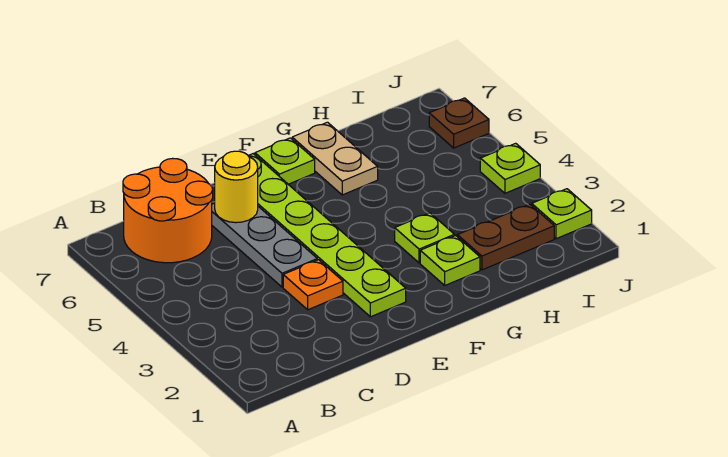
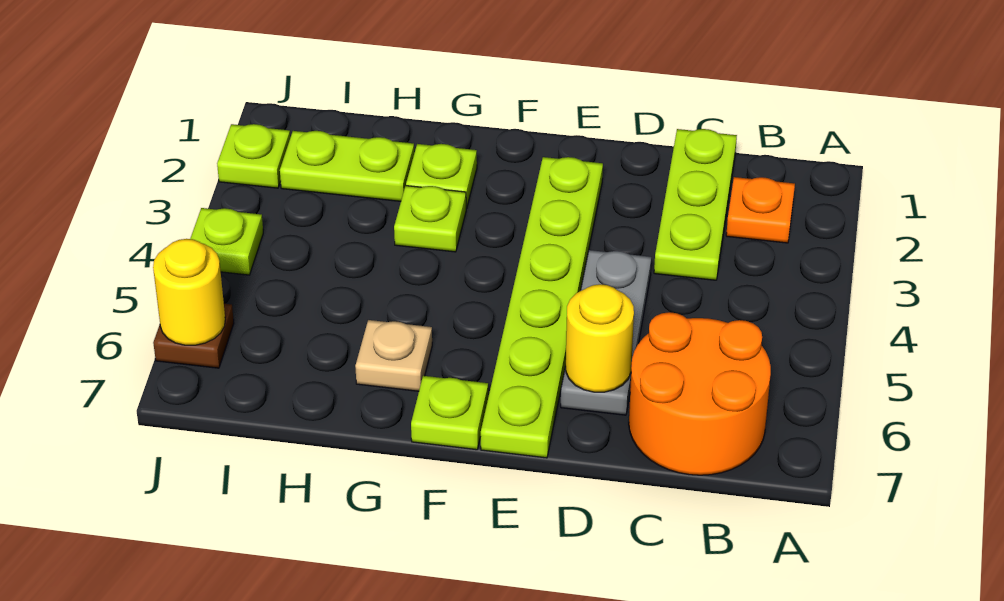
none -> lime plate C1:C3 level 1
orange plate D3 level 1 -> orange plate B2 level 1
tan plate G6:G7 level 1 -> tan plate G6 level 1
brown plate H2:I2 level 1 -> lime plate H2:I2 level 1
none -> yellow round brick J6 level 2

